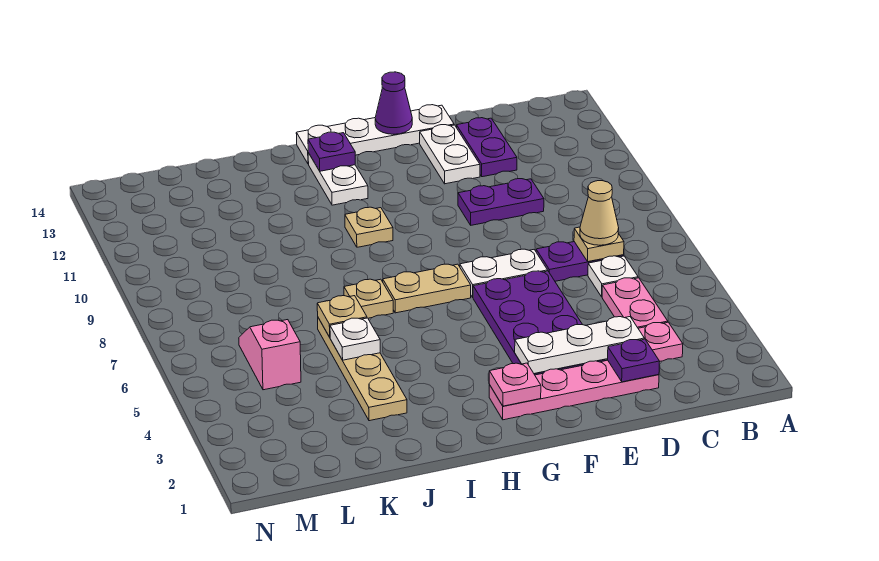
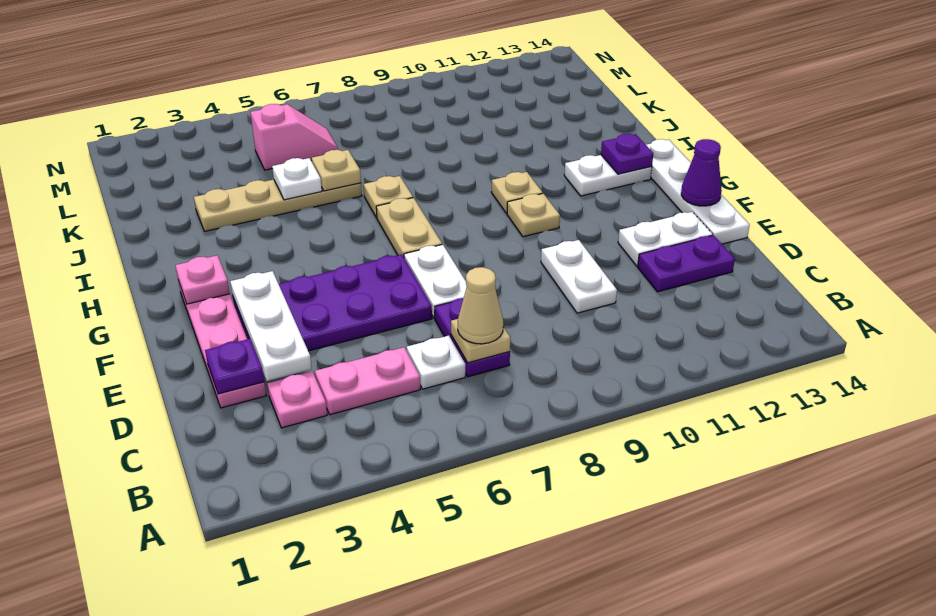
purple plate D10:E10 level 1 -> white plate D10:E10 level 1
none -> tan plate G10 level 1

